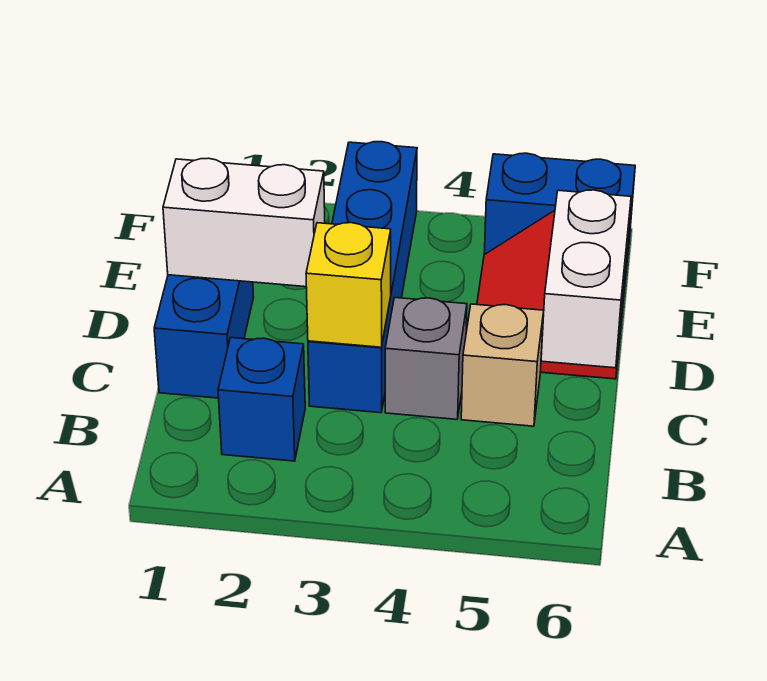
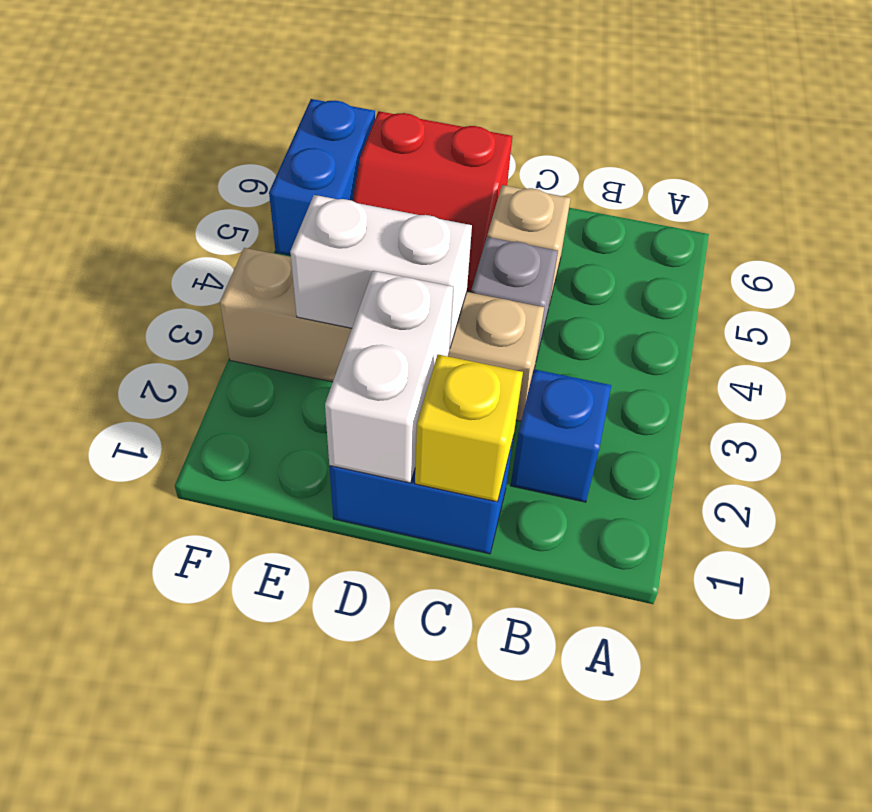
blue brick C3:F3 level 1 -> tan brick C3:F3 level 1
yellow brick C3 level 2 -> yellow brick C1 level 2
white brick C6:D6 level 2 -> white brick D3:E3 level 2

